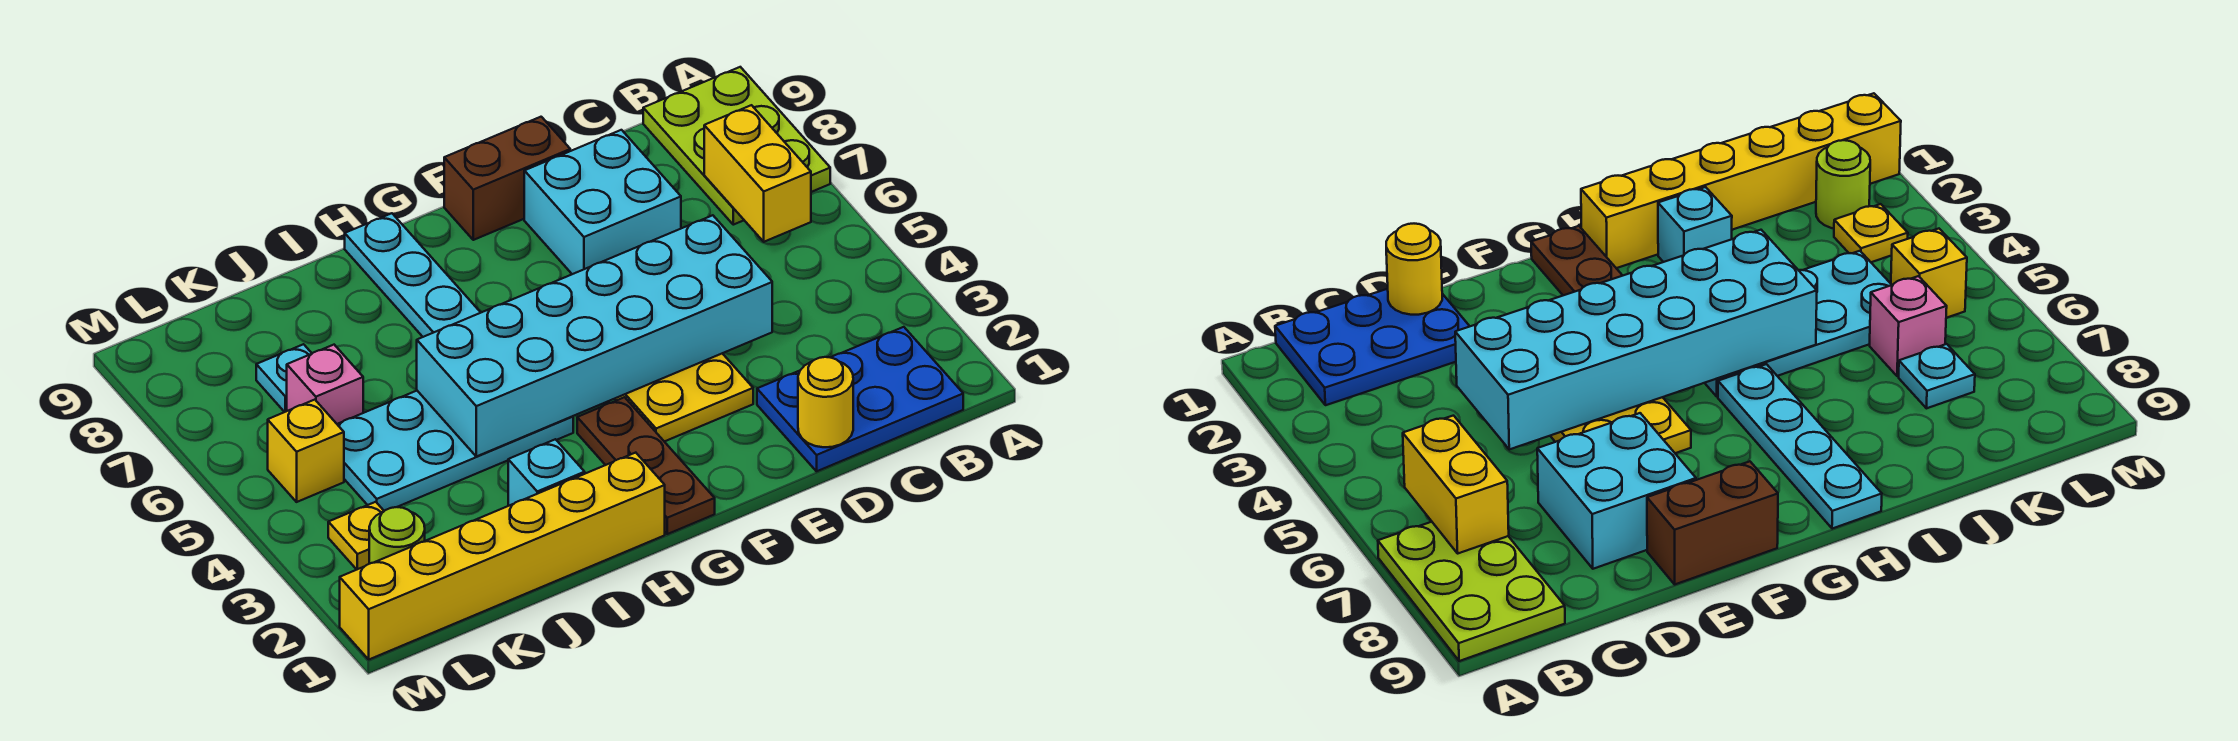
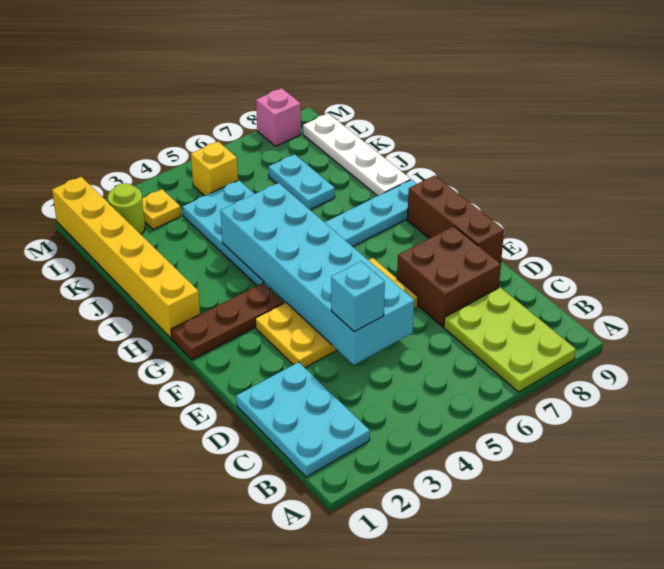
lime plate A7:B9 level 1 -> lime plate A7:C8 level 1
blue plate B1:D2 level 1 -> cyan plate B1:D2 level 1
yellow brick B6:B7 level 2 -> none
yellow round brick D1 level 2 -> none
cyan brick D7:E8 level 1 -> brown brick D7:E8 level 1
brown brick E9:F9 level 1 -> brown brick E9:G9 level 1
cyan brick I2 level 1 -> cyan brick D4 level 3
none -> white plate I9:L9 level 1
pink brick K6 level 1 -> pink brick M8 level 1
cyan plate K7 level 1 -> cyan plate J7:K7 level 1

